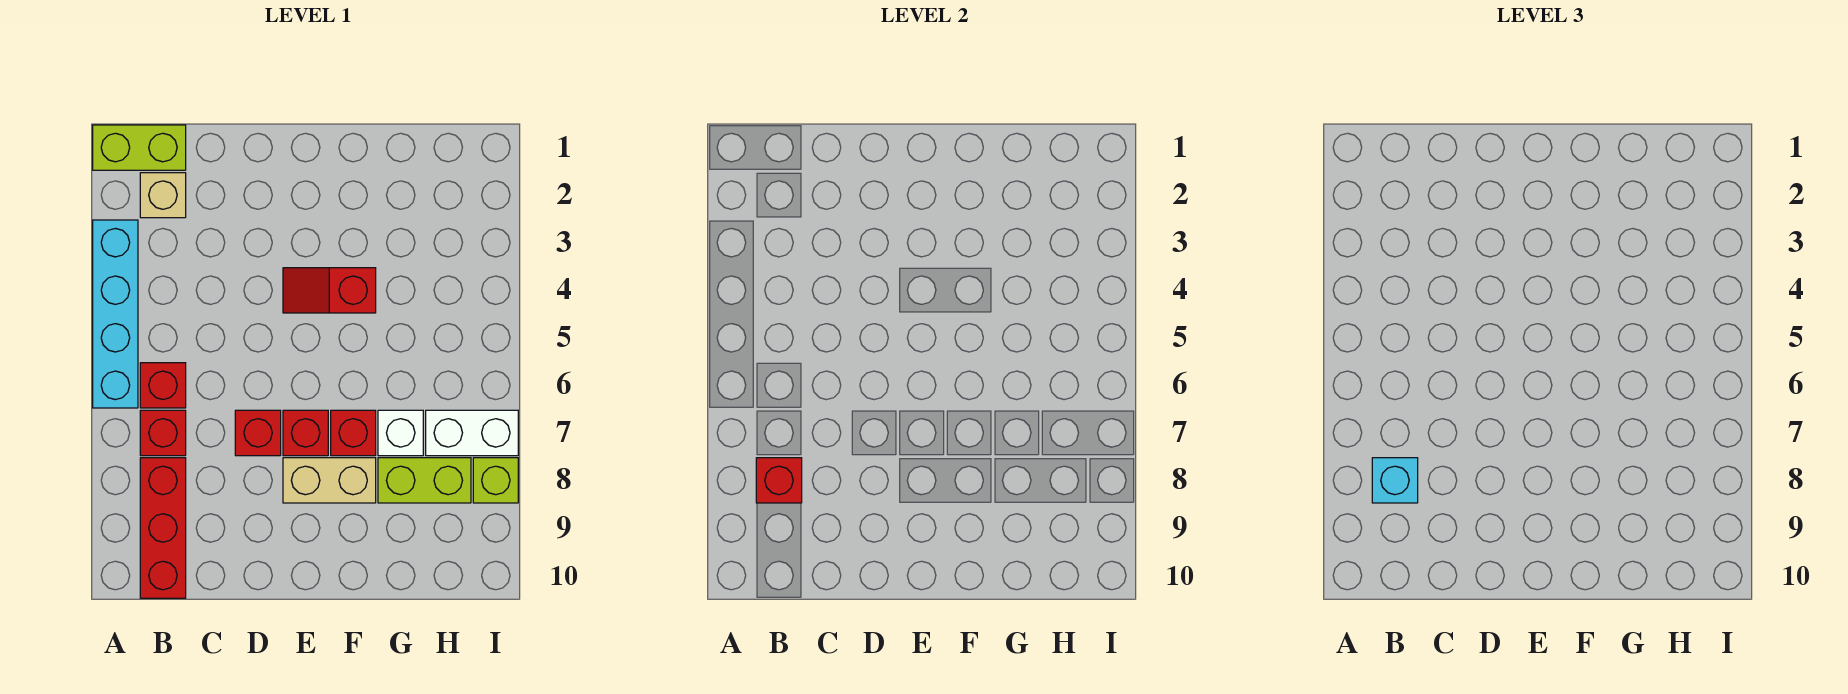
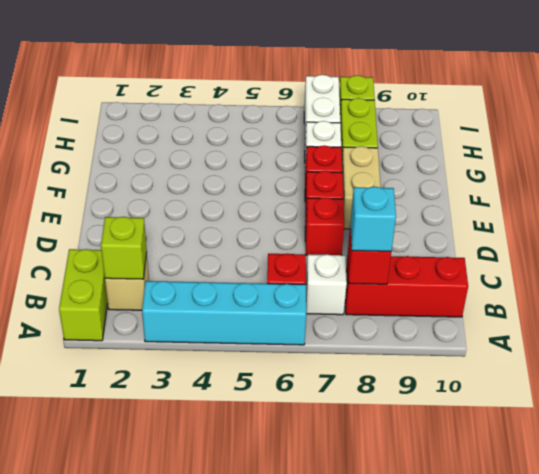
none -> lime brick B2 level 2
red brick B7 level 1 -> white brick B7 level 1
red slope E4:F4 level 1 top F -> none

